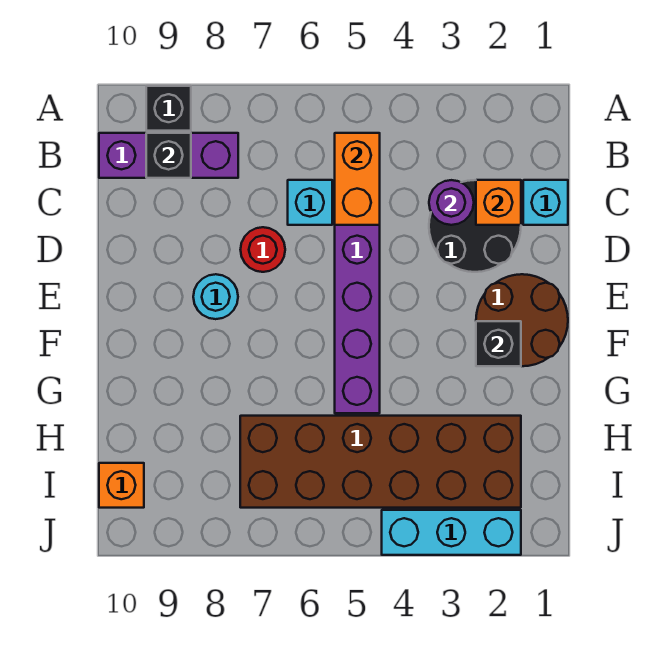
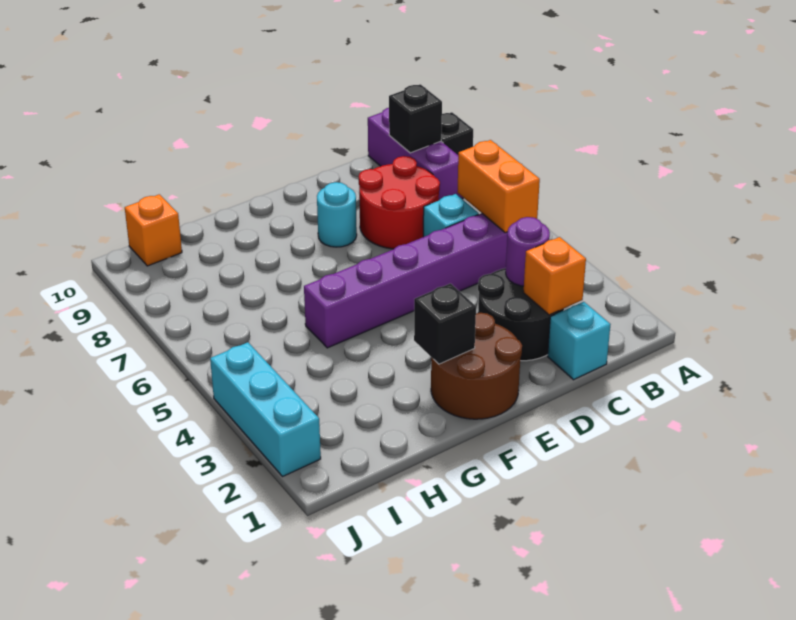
orange brick B5:C5 level 2 -> orange brick B5:B6 level 2
red round brick D7 level 1 -> red round brick C7:D8 level 1
brown brick H2:I7 level 1 -> none

